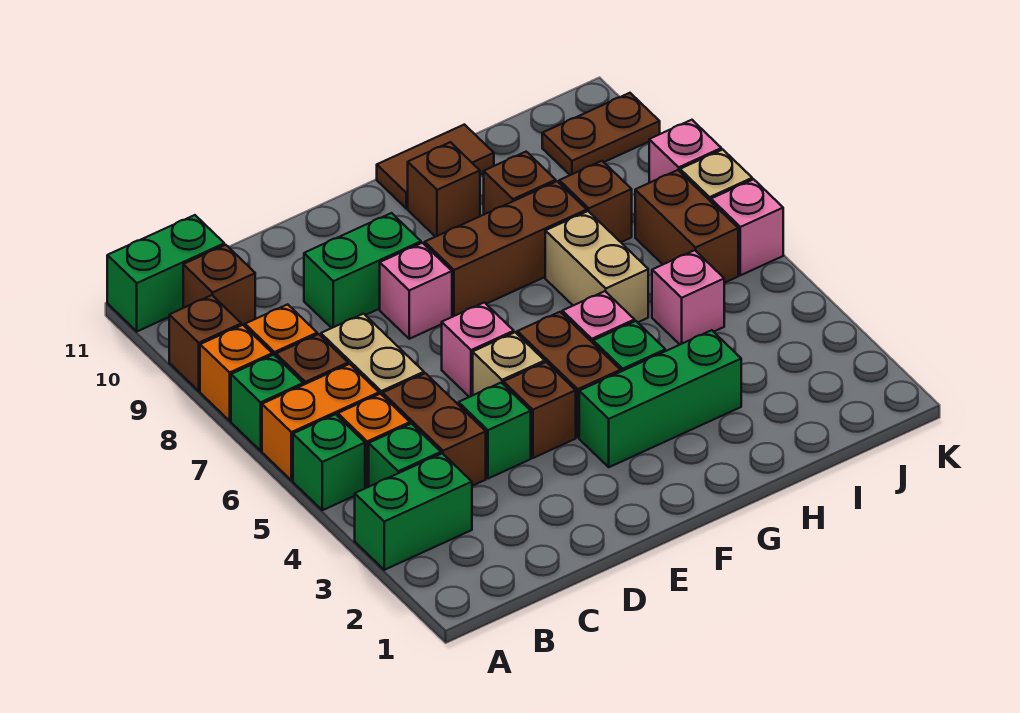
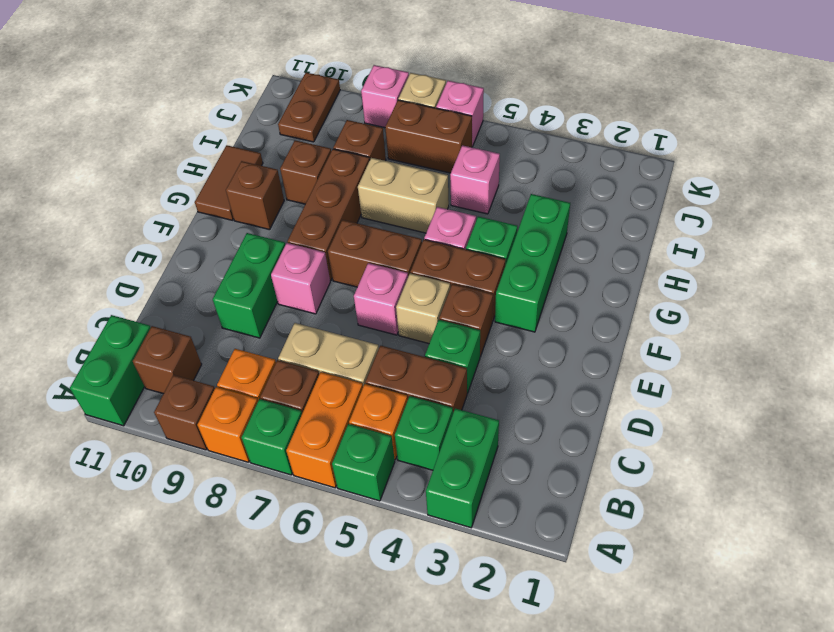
none -> brown brick F6:F7 level 1

